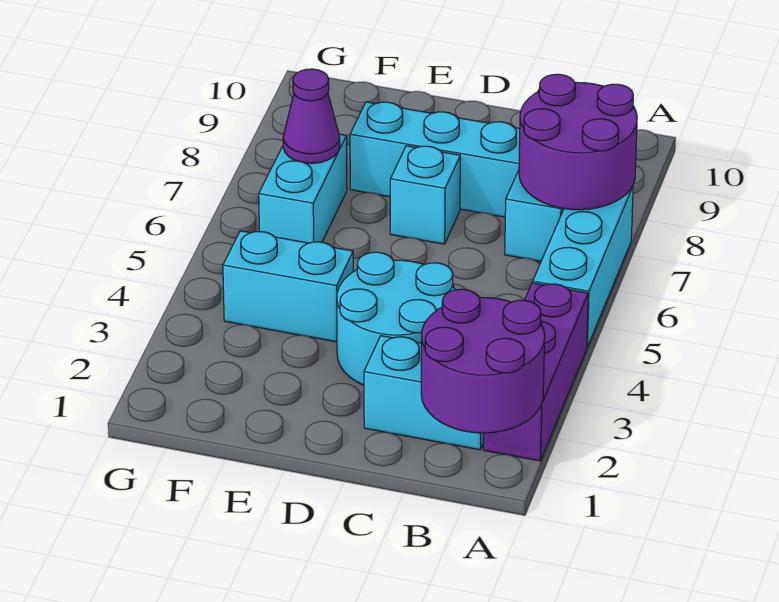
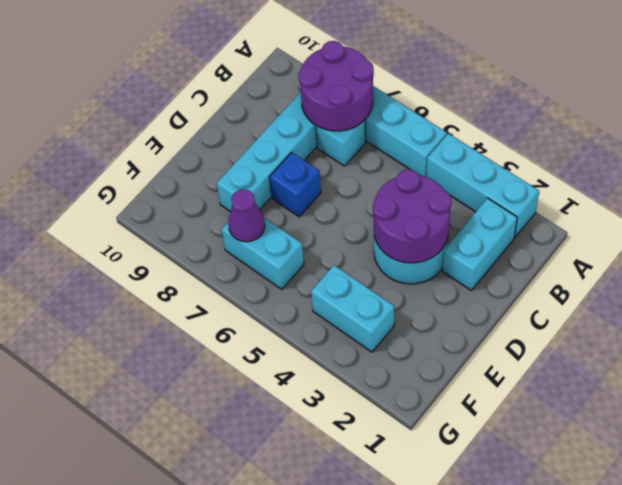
purple round brick A1:B2 level 2 -> purple round brick C3:D4 level 2
purple brick A2:A4 level 1 -> cyan brick A2:A4 level 1
cyan brick D7 level 1 -> blue brick D7 level 1
cyan brick E4:F4 level 1 -> cyan brick F3:F4 level 1

